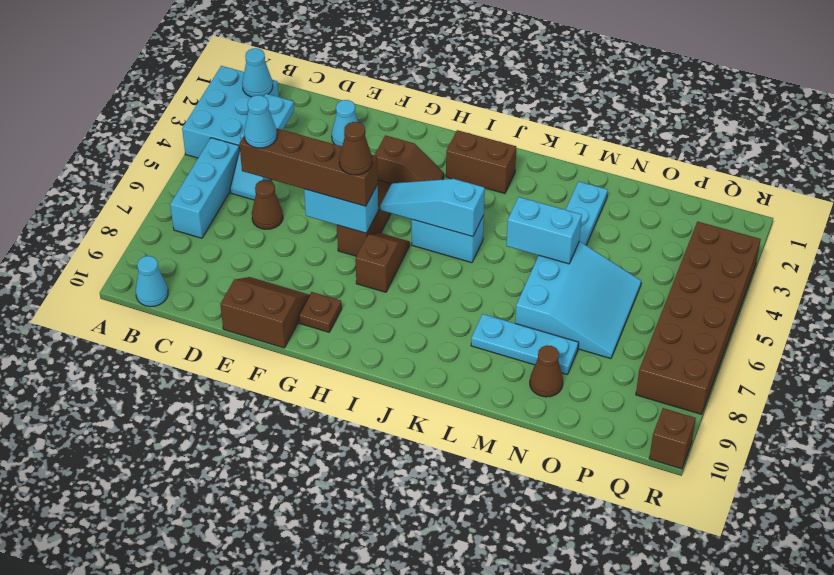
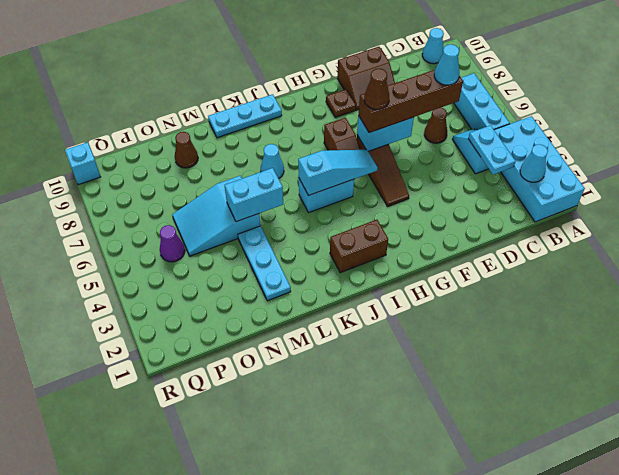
cyan brick A2:B4 level 1 -> cyan brick A1:B4 level 1
cyan cone E2 level 1 -> cyan cone K7 level 1
brown slope G3:H3 level 1 top G -> none
cyan plate L8:N8 level 1 -> cyan plate J10:L10 level 1
cyan slope M5:O7 level 1 top M -> cyan slope M5:O6 level 1 top M
none -> purple cone P5 level 1
brown brick Q3:R8 level 1 -> none
brown brick R10 level 1 -> cyan brick R10 level 1

